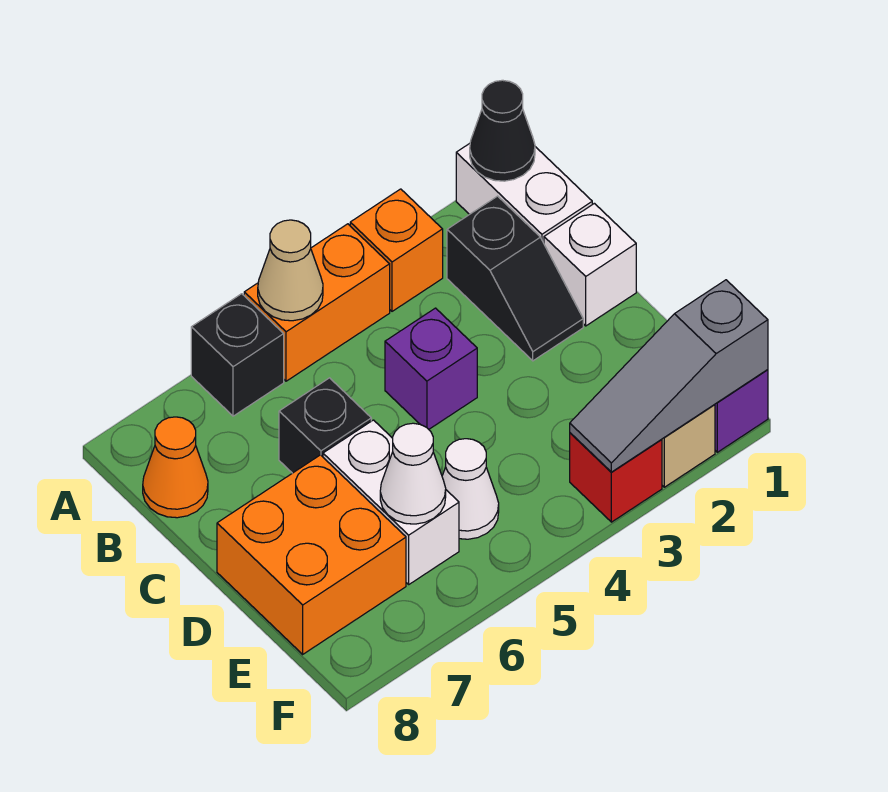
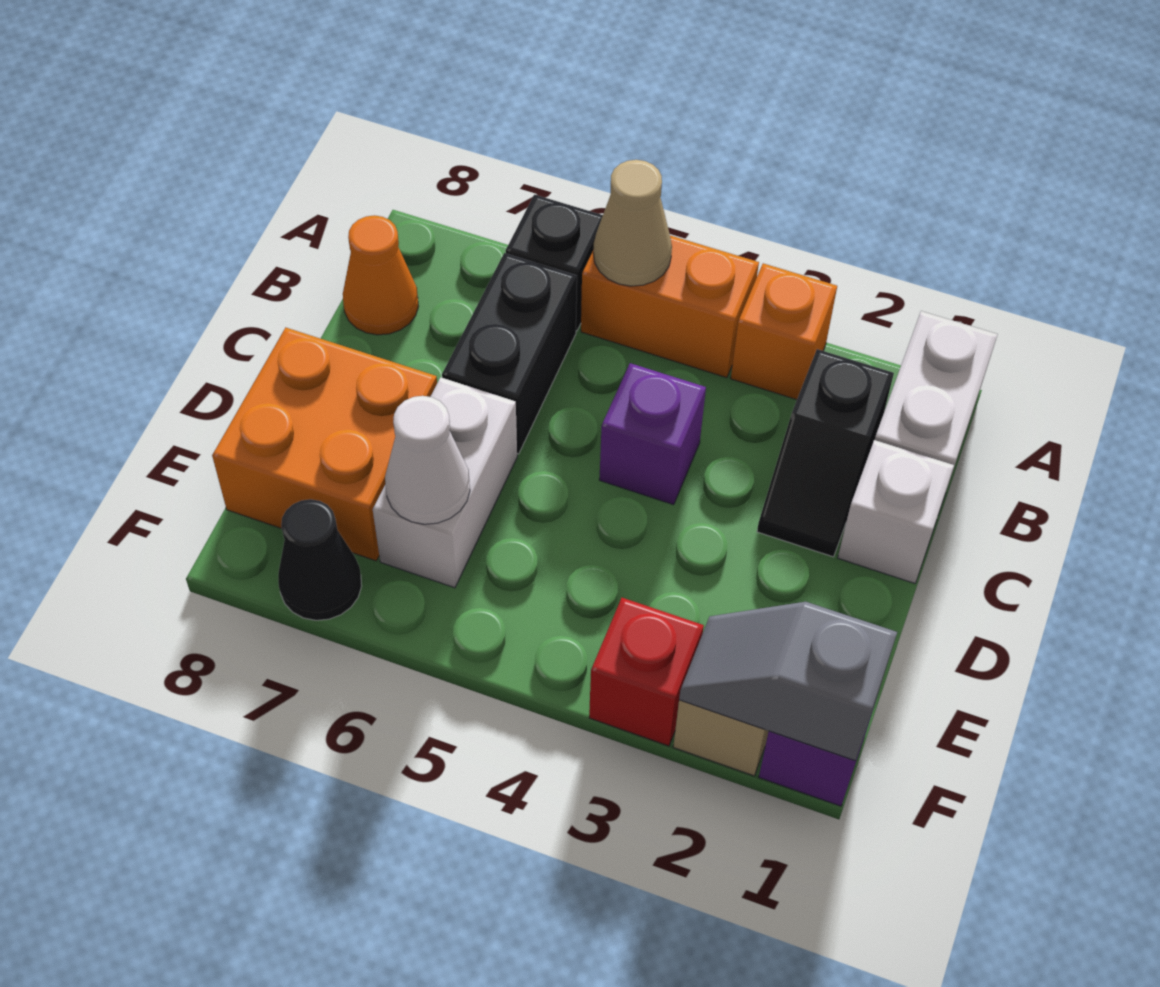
black cone A1 level 2 -> black cone F7 level 1
black brick C6 level 1 -> black brick B6:C6 level 1
white cone E5 level 1 -> none
grey slope F1:F3 level 2 top 1 -> grey slope F1:F2 level 2 top 1

